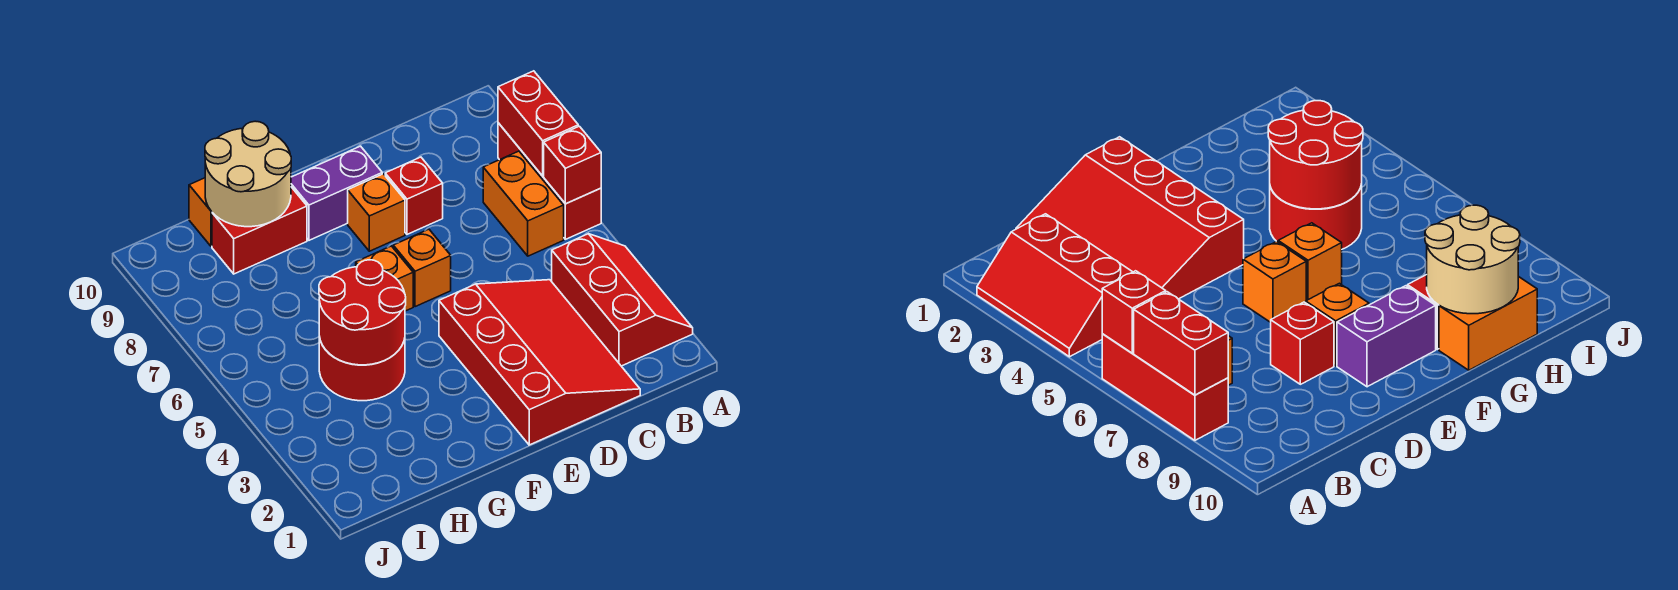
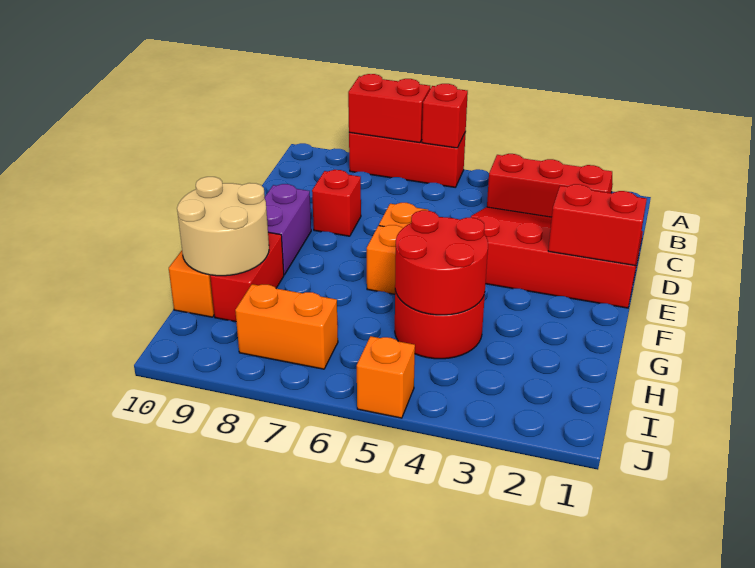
orange brick B6:B7 level 1 -> orange brick I7:I8 level 1
none -> red brick E1:E2 level 2
orange brick E8 level 1 -> orange brick J5 level 1

